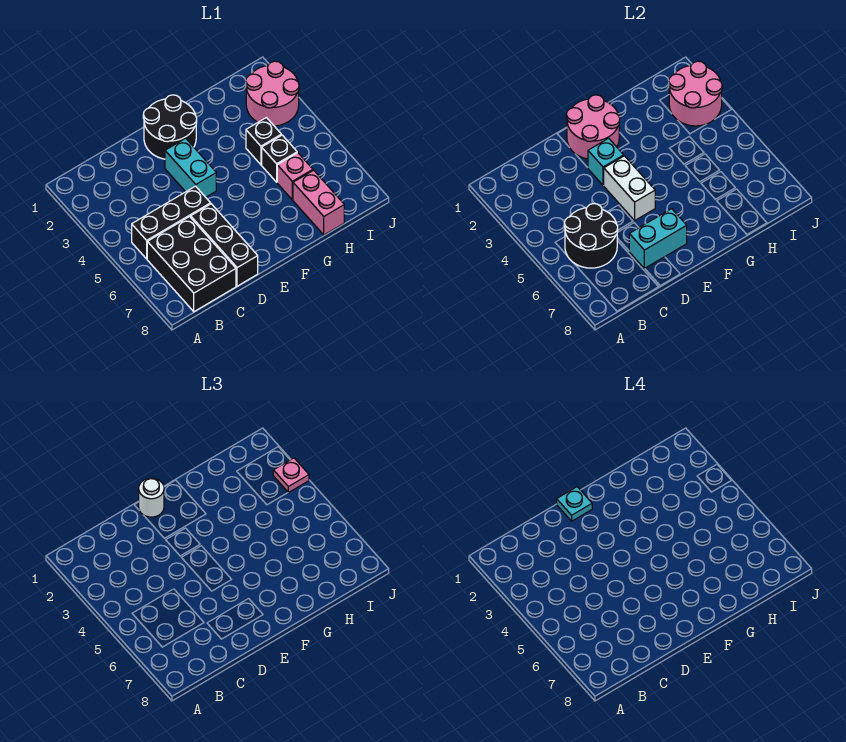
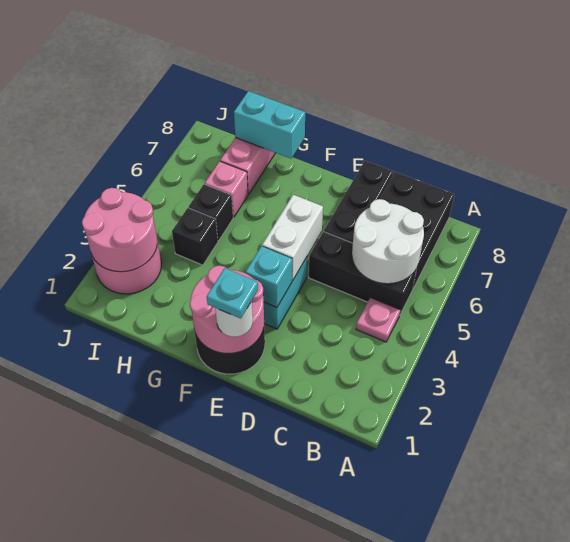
black round brick B5:C6 level 2 -> white round brick B5:C6 level 2
cyan brick D7:E7 level 2 -> cyan brick G8:H8 level 2
pink plate J3 level 3 -> pink plate B4 level 1

